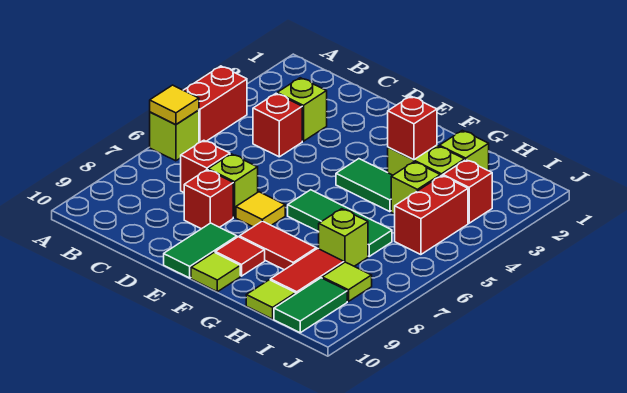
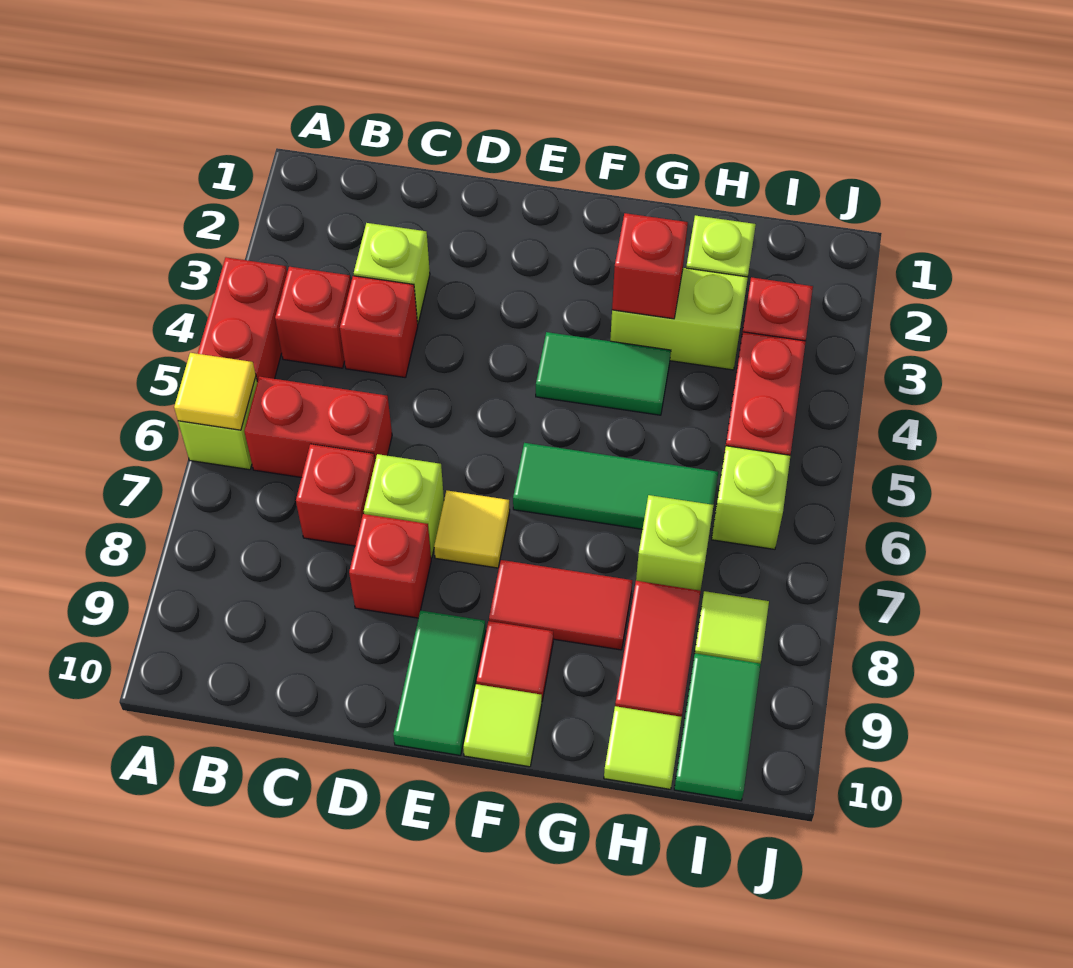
none -> red brick B4 level 1
none -> red brick B6:C6 level 1
lime brick H4 level 1 -> lime brick I6 level 1

